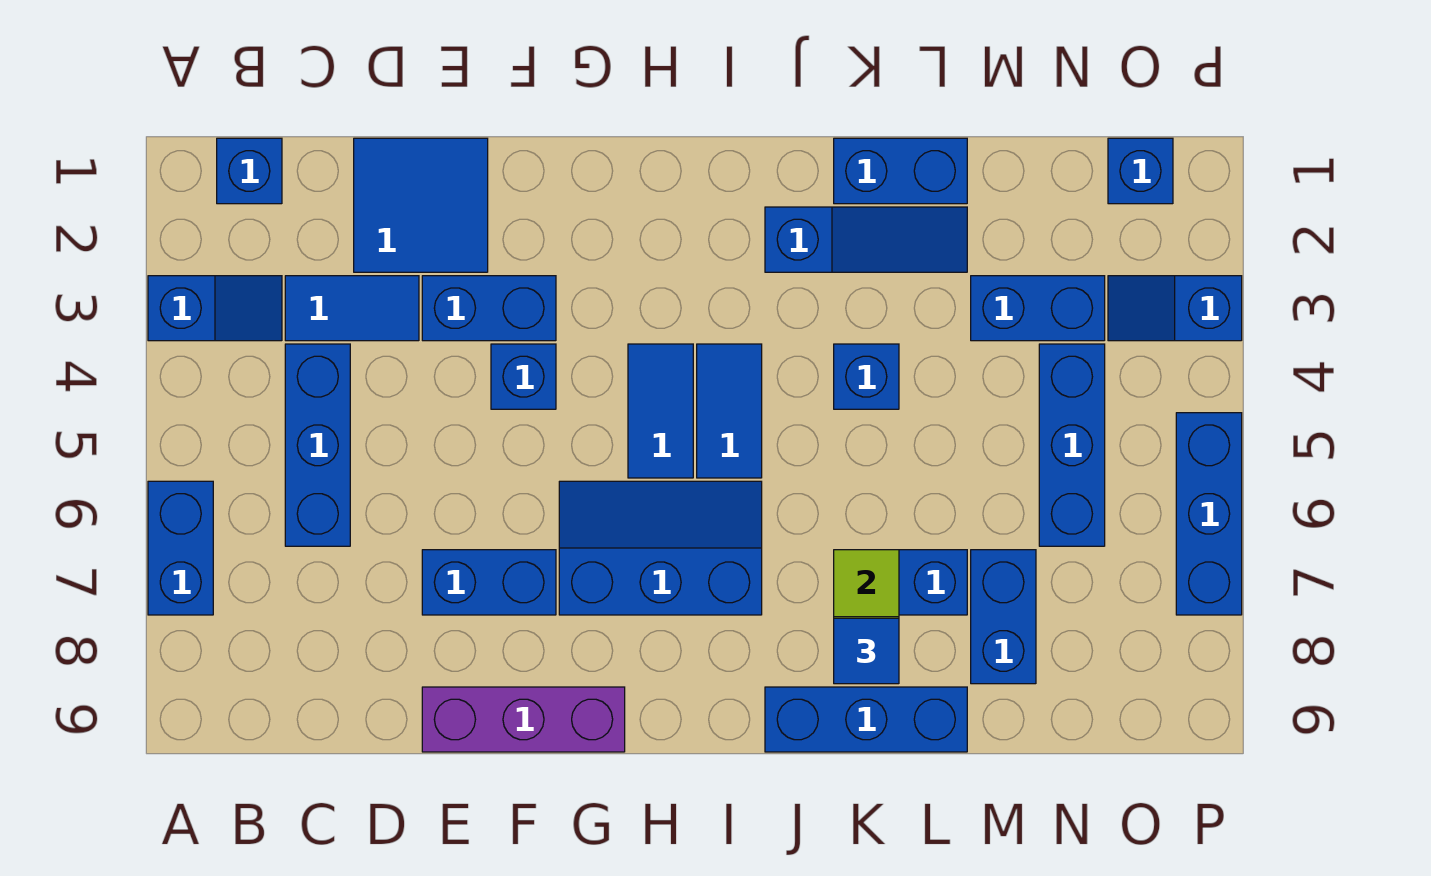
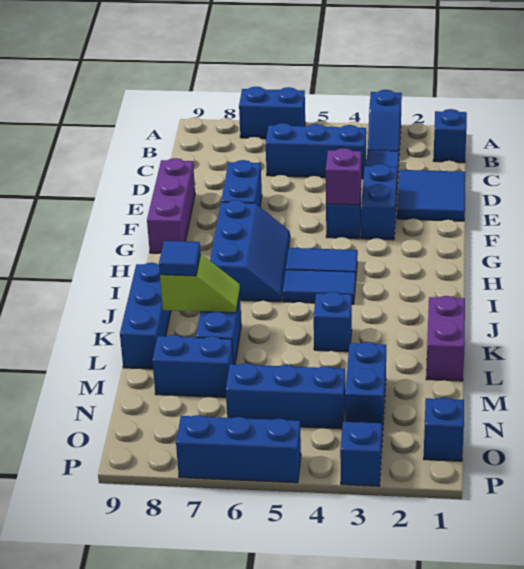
none -> purple brick F4 level 2
blue slope J2:L2 level 1 top J -> none
blue brick K1:L1 level 1 -> purple brick K1:L1 level 1

